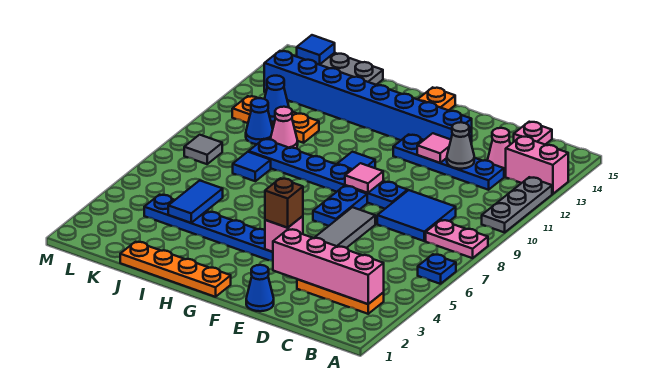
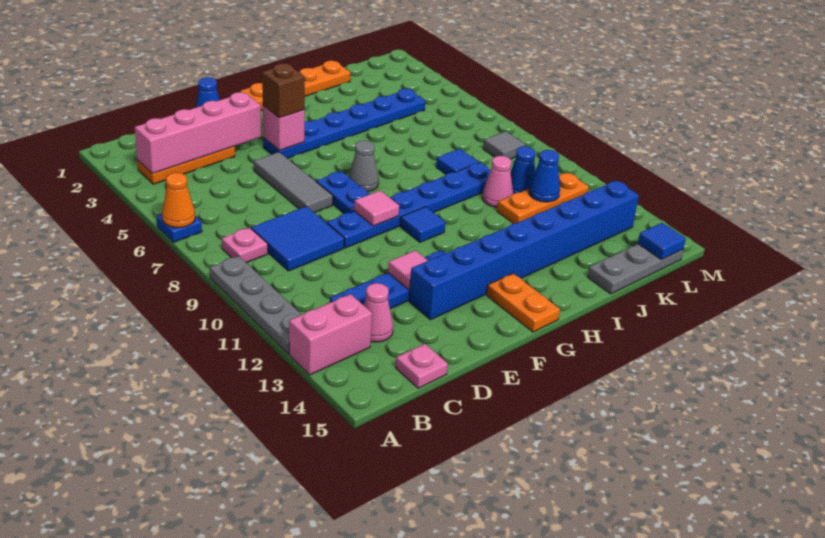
none -> orange cone A6 level 2
pink plate A8:B8 level 1 -> pink plate B8 level 1
grey plate A10:A12 level 1 -> grey plate A9:A12 level 1
grey cone D12 level 2 -> grey cone G7 level 1
blue tile J4:J5 level 2 -> none

